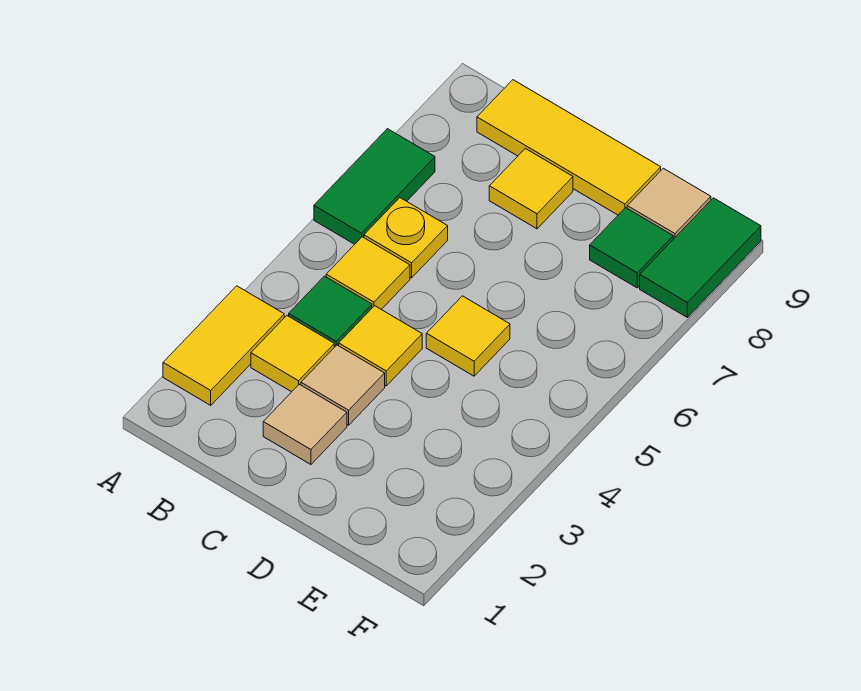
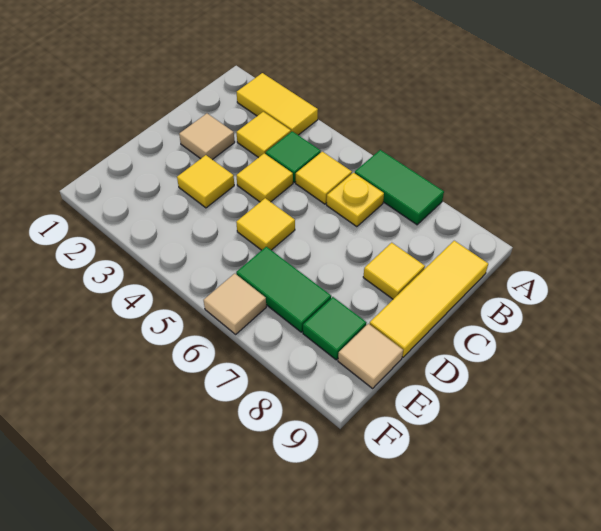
tan tile C3 level 1 -> tan tile F6 level 1
none -> yellow tile D3 level 1
green tile F8:F9 level 1 -> green tile E6:E7 level 1

